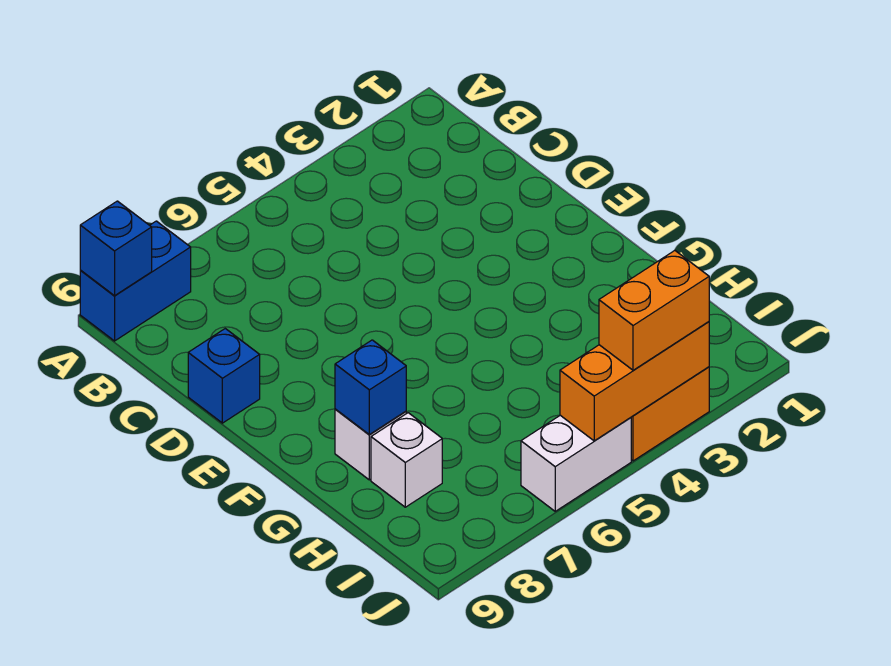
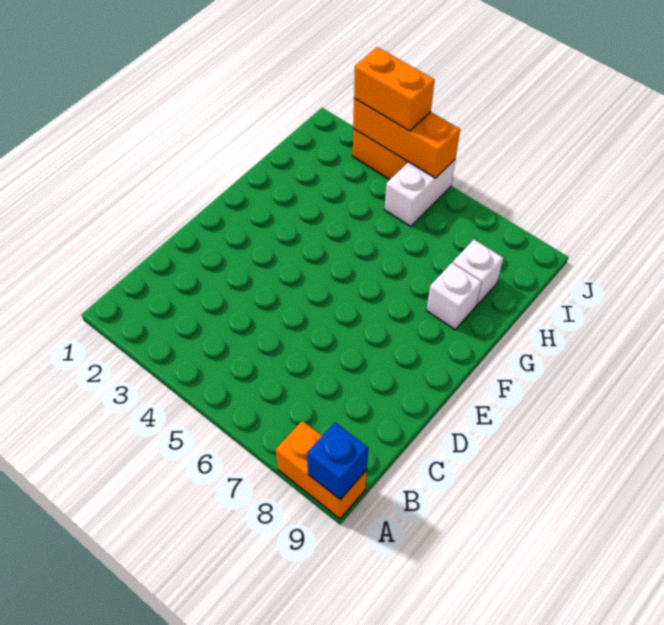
blue brick A8:A9 level 1 -> orange brick A8:A9 level 1
blue brick D9 level 1 -> none
blue brick G8 level 2 -> none
white brick J5:J6 level 1 -> white brick I5:J5 level 1

